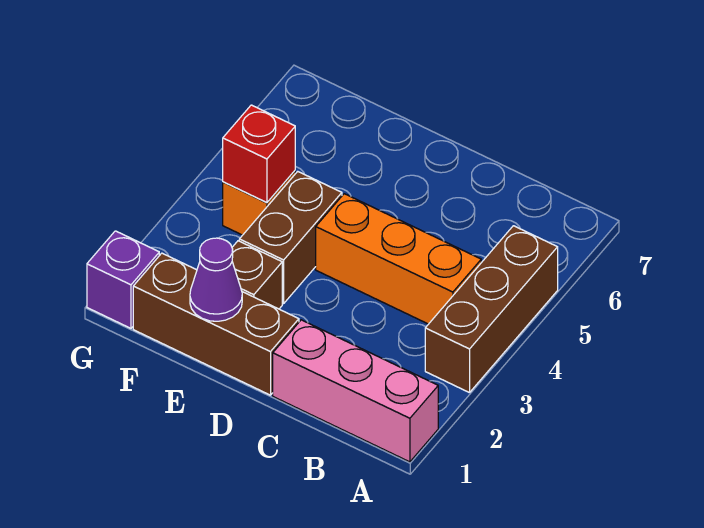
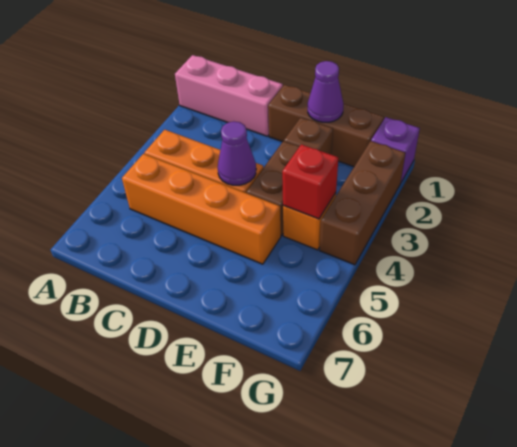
brown brick A3:A5 level 1 -> brown brick G2:G4 level 1
none -> orange brick B5:E5 level 1
none -> purple cone D4 level 2

